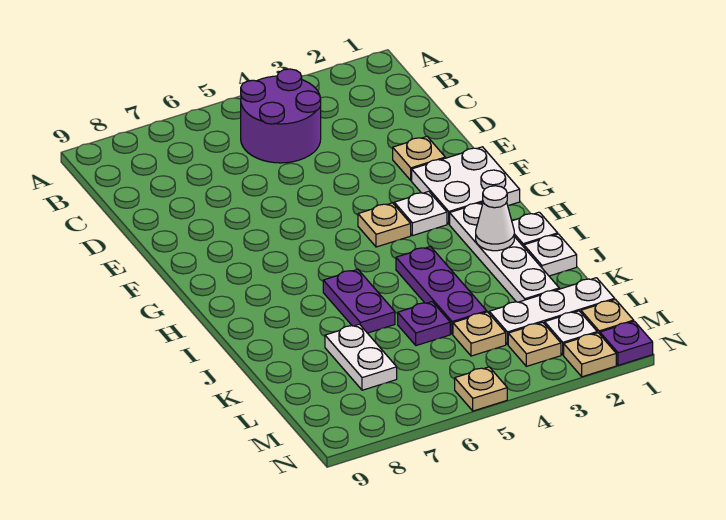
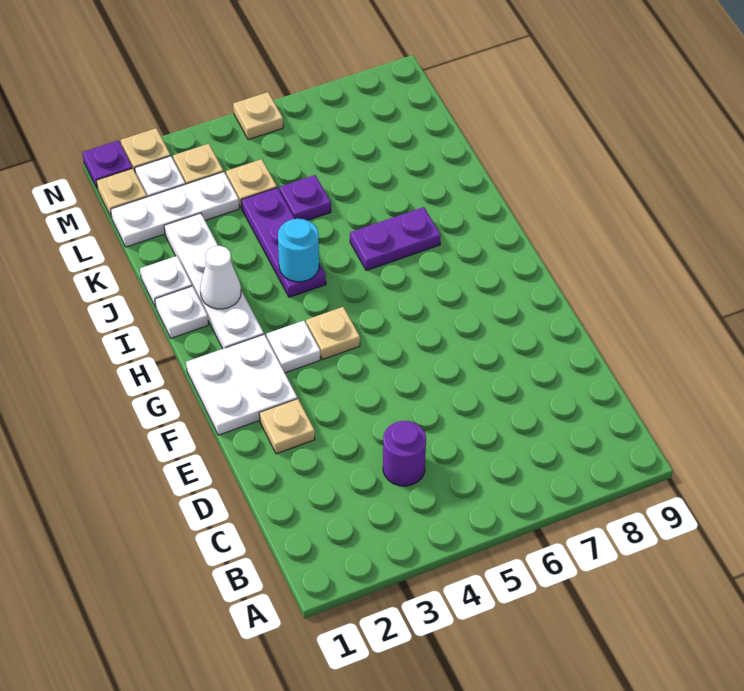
purple round brick B4:C5 level 1 -> purple round brick C4 level 1
none -> cyan round brick I4 level 2
purple plate I6:J6 level 1 -> purple plate I6:I7 level 1
white plate K7:L7 level 1 -> none

